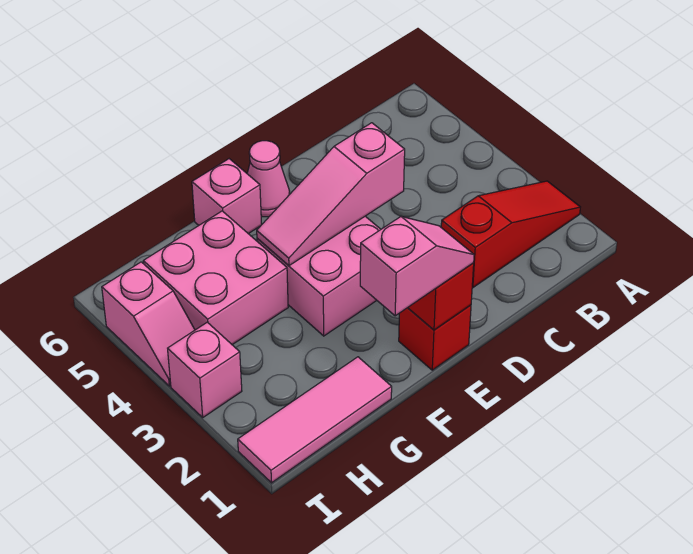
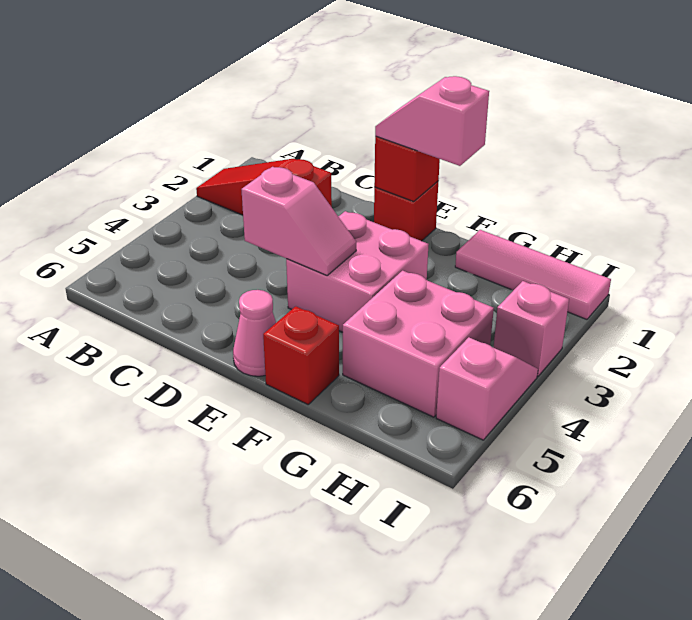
pink slope D4:F4 level 2 top D -> pink slope D4:E4 level 2 top D
pink brick F6 level 1 -> red brick F6 level 1

